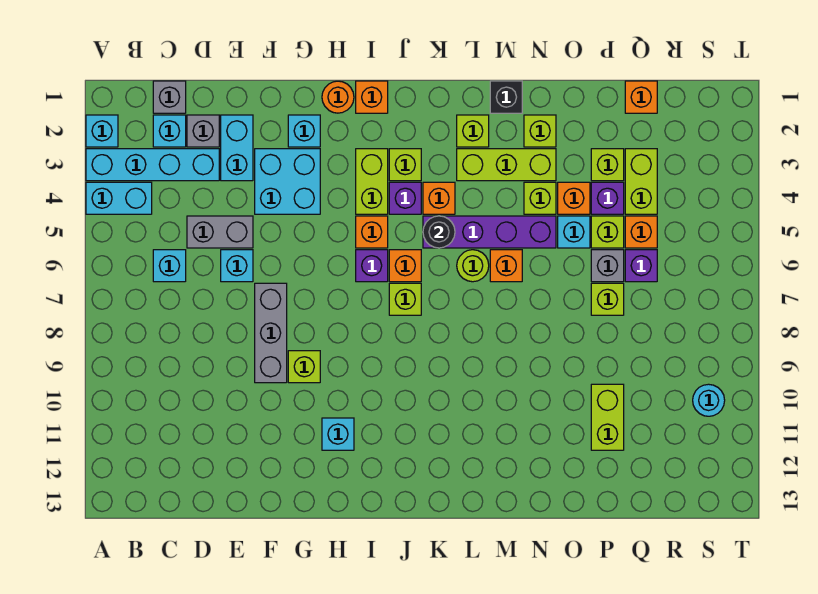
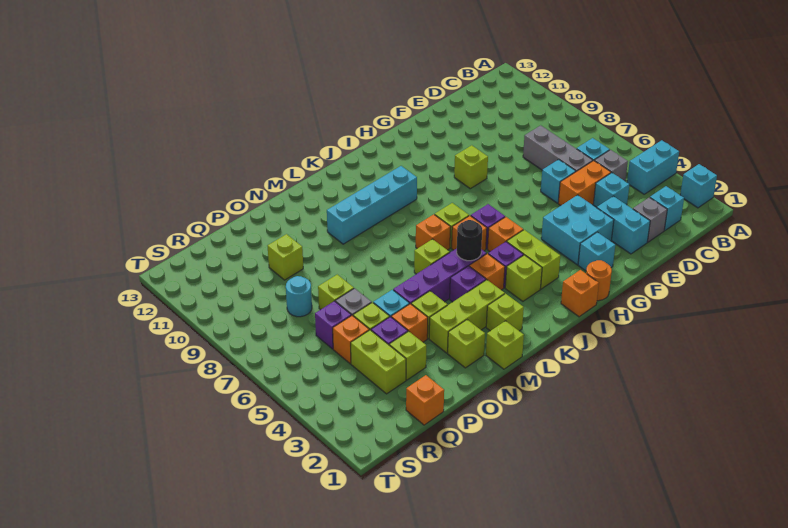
cyan brick A3:D3 level 1 -> cyan brick J10:M10 level 1
grey brick C1 level 1 -> grey brick C5 level 1
grey brick D5:E5 level 1 -> orange brick D5:E5 level 1
grey brick F7:F9 level 1 -> grey brick D6:D8 level 1
cyan brick H11 level 1 -> cyan brick D4 level 1
none -> purple brick L4 level 1
lime round brick L6 level 1 -> lime brick L6 level 1
black brick M1 level 1 -> lime brick M1 level 1
orange brick M6 level 1 -> orange brick K7 level 1
lime brick P10:P11 level 1 -> lime brick P10 level 1
cyan round brick S10 level 1 -> cyan round brick Q8 level 1

